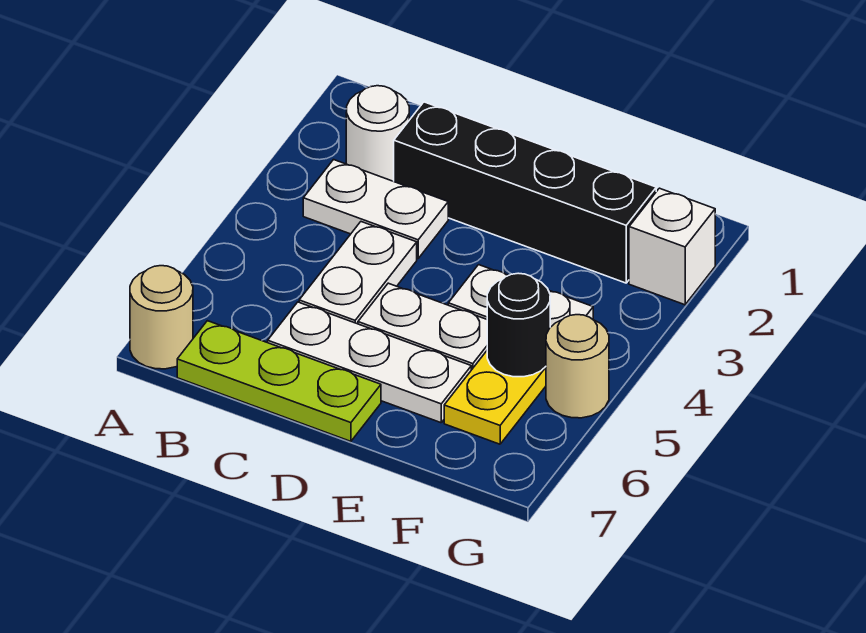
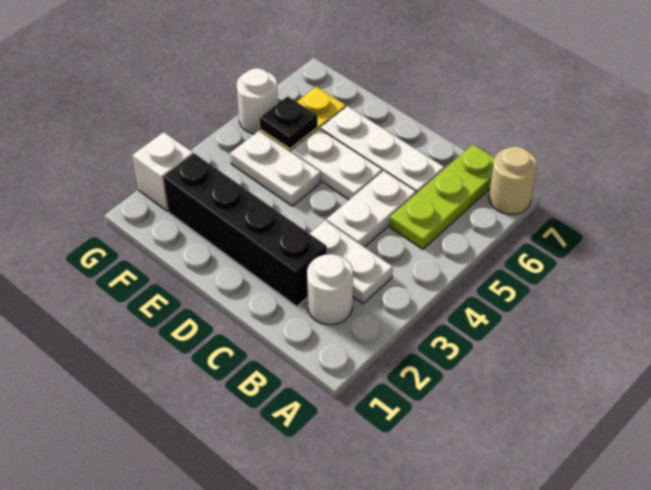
lime plate B7:D7 level 1 -> lime plate B5:B7 level 1
black round brick F5 level 2 -> black plate F5 level 2
tan round brick G5 level 1 -> white round brick G5 level 1

